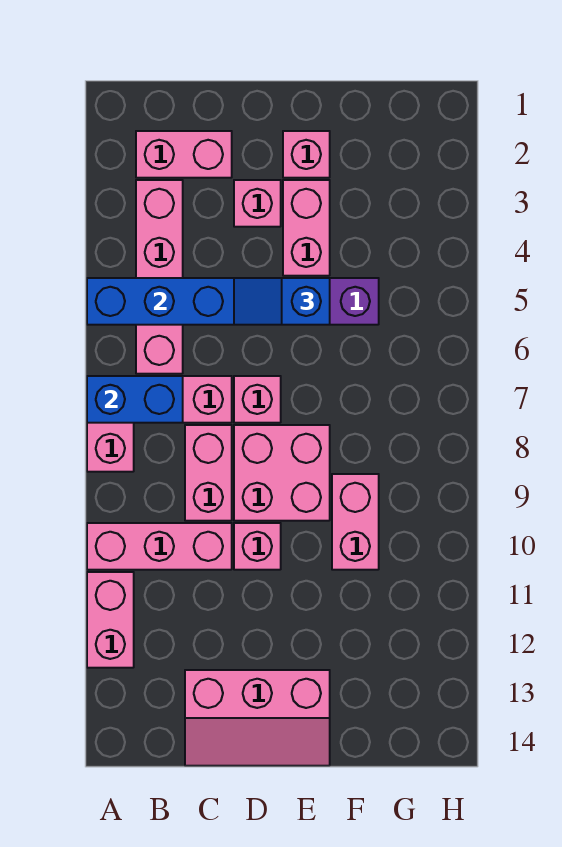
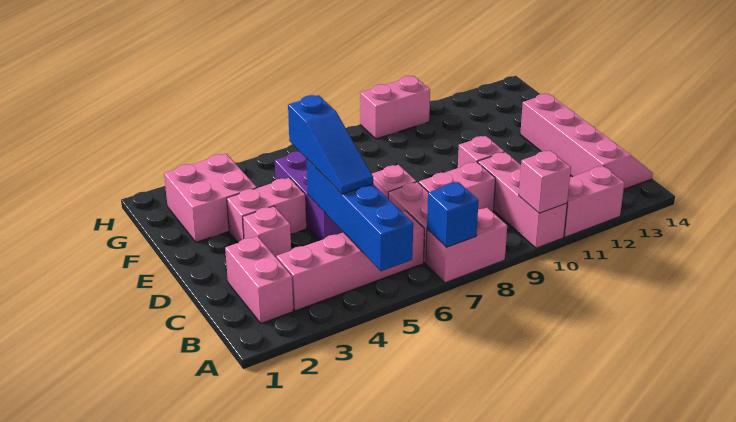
blue brick A7:B7 level 2 -> blue brick A7 level 2
pink slope C13:E14 level 1 top 13 -> pink slope B13:E14 level 1 top 13
blue slope D5:E5 level 3 top E -> blue slope C5:E5 level 3 top E
pink brick D8:E9 level 1 -> pink brick F2:G3 level 1
pink brick E2 level 1 -> pink brick A10 level 2
pink brick F9:F10 level 1 -> pink brick H9:H10 level 1

